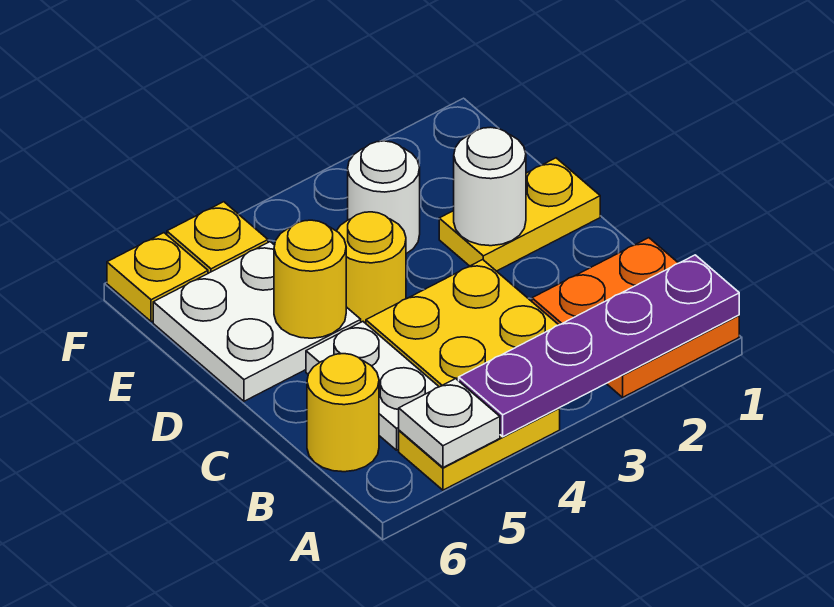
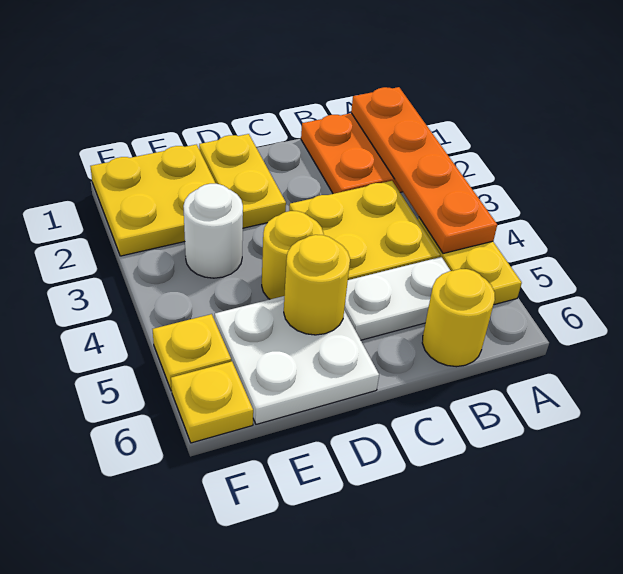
purple plate A1:A4 level 2 -> orange plate A1:A4 level 2
white plate A5 level 2 -> none
white round brick D2 level 2 -> none
none -> yellow plate E1:F2 level 1

